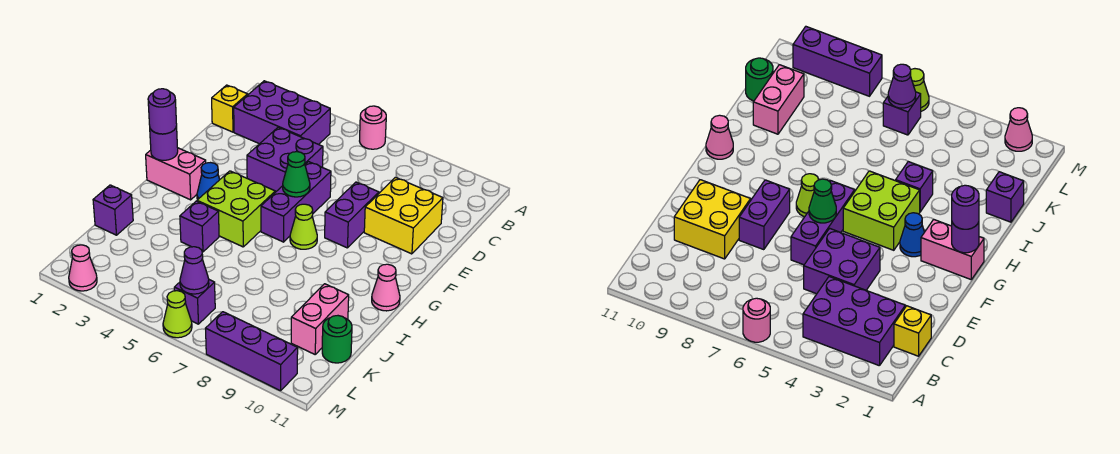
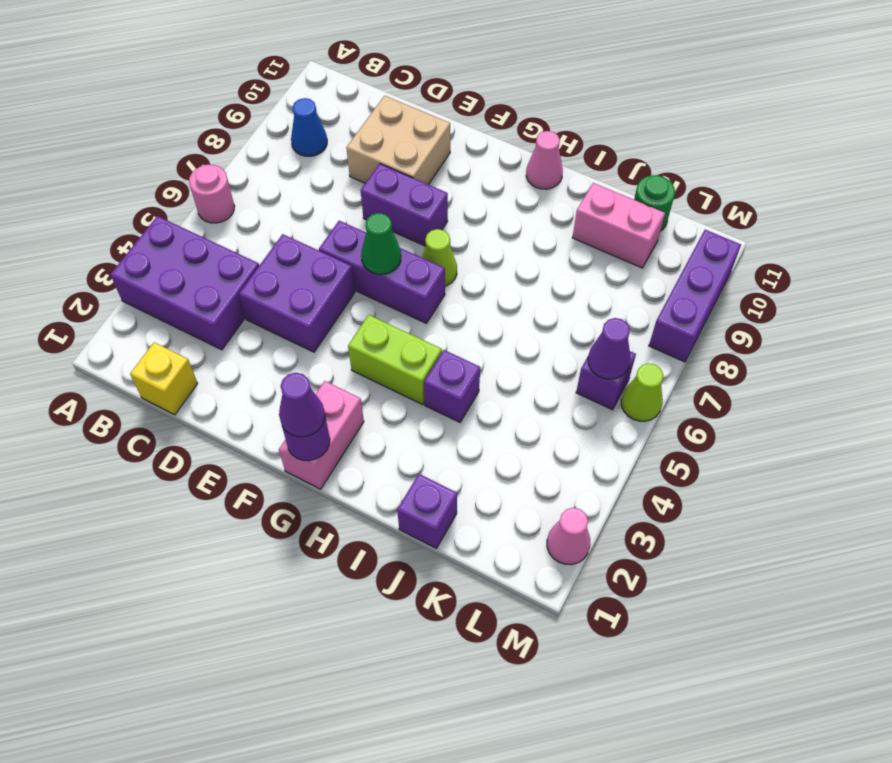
purple brick B2:C4 level 1 -> purple brick A3:C4 level 1
yellow brick D9:E10 level 1 -> tan brick D9:E10 level 1
purple round brick G1 level 3 -> purple cone G1 level 3
blue cone G3 level 1 -> blue cone B9 level 1
lime brick G4:H5 level 1 -> lime brick G4:H4 level 1

